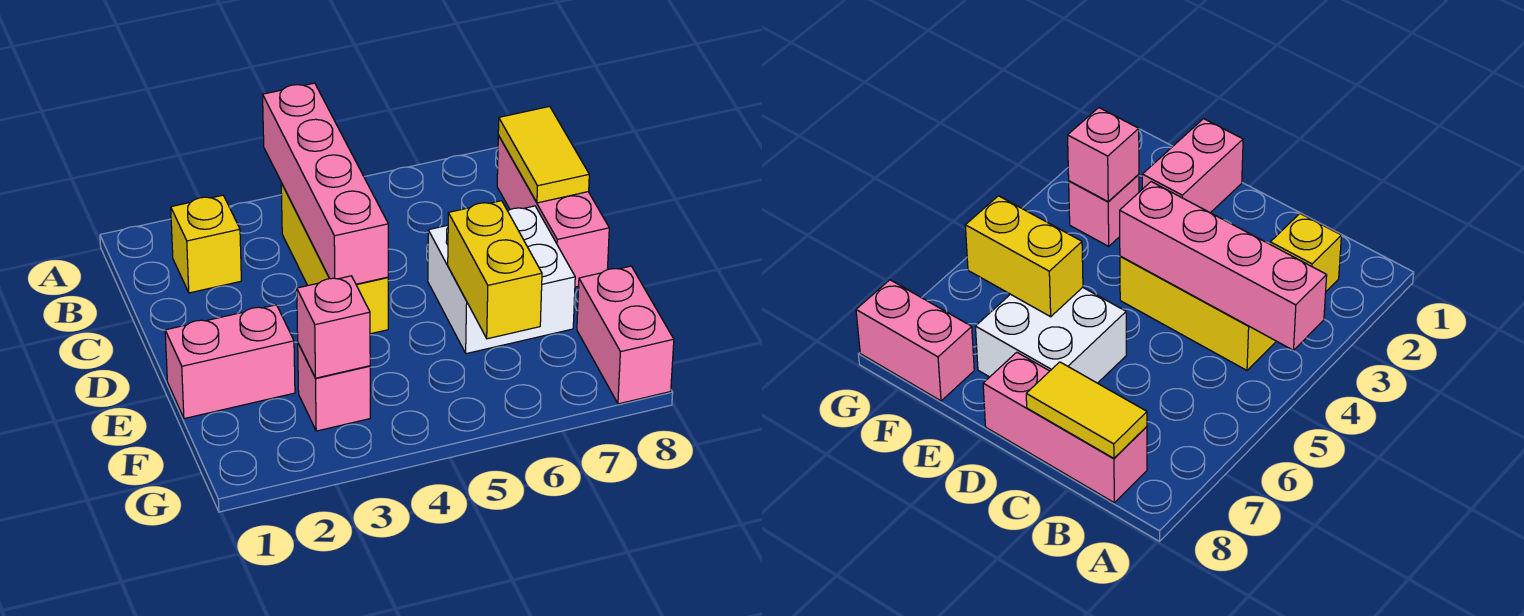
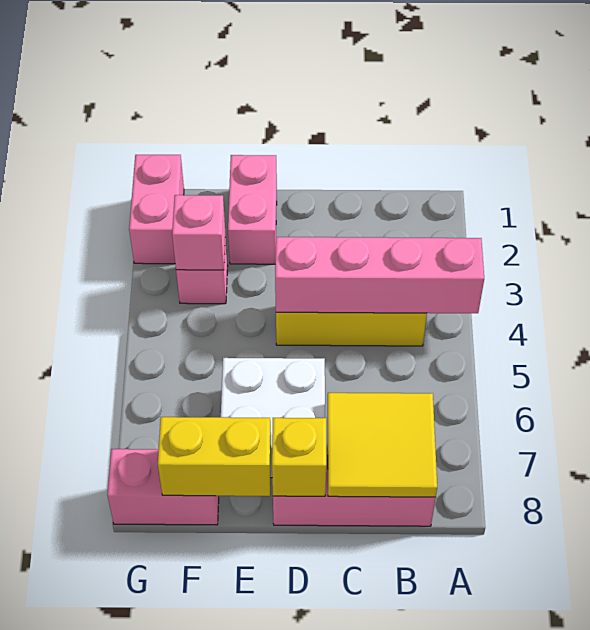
yellow brick B2 level 1 -> yellow brick D8 level 2
yellow tile B8:C8 level 2 -> yellow tile B7:C8 level 2
yellow brick E6:F6 level 2 -> yellow brick E8:F8 level 2
none -> pink brick G1:G2 level 1

